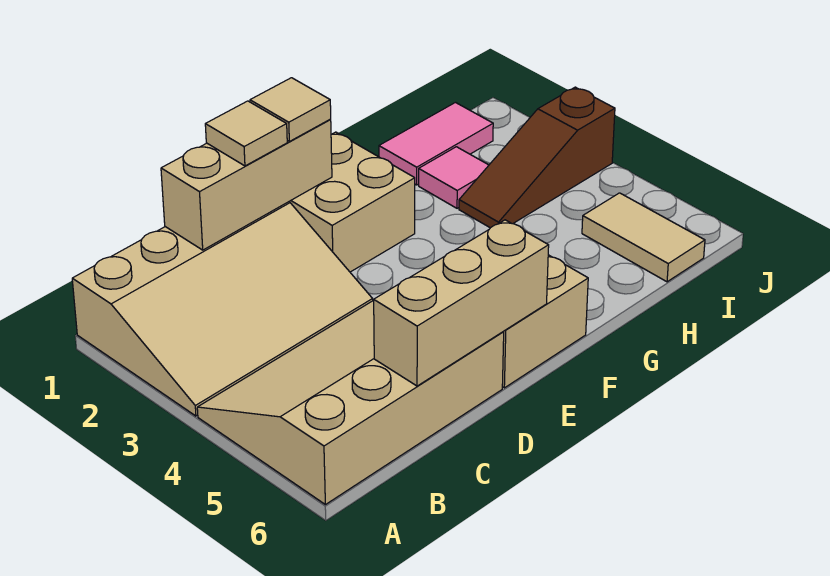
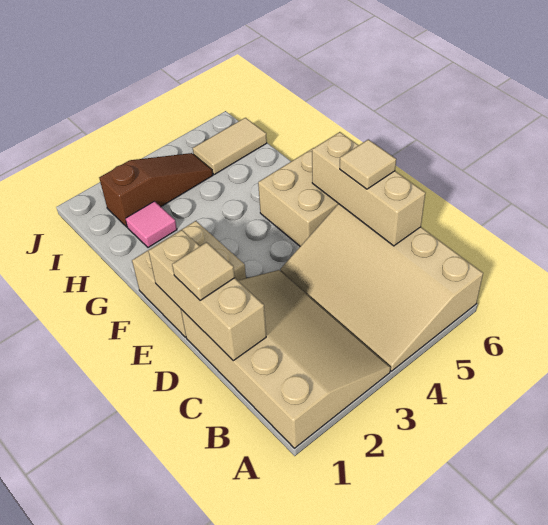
tan tile E1 level 3 -> tan tile D6 level 3
pink tile H1:I1 level 1 -> none
brown slope H3:J3 level 1 top J -> brown slope I2:I4 level 1 top 2

